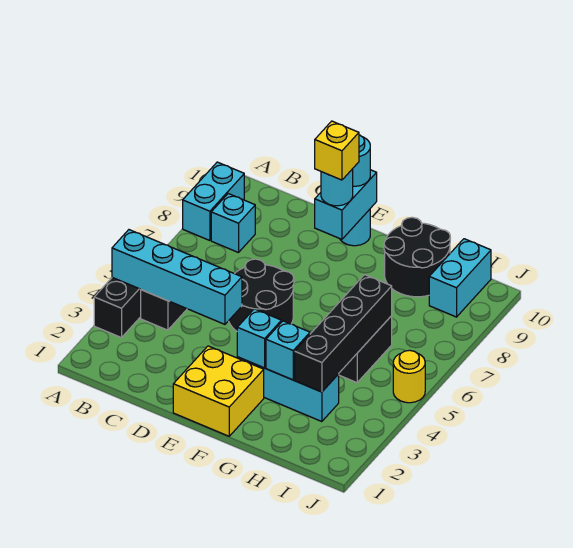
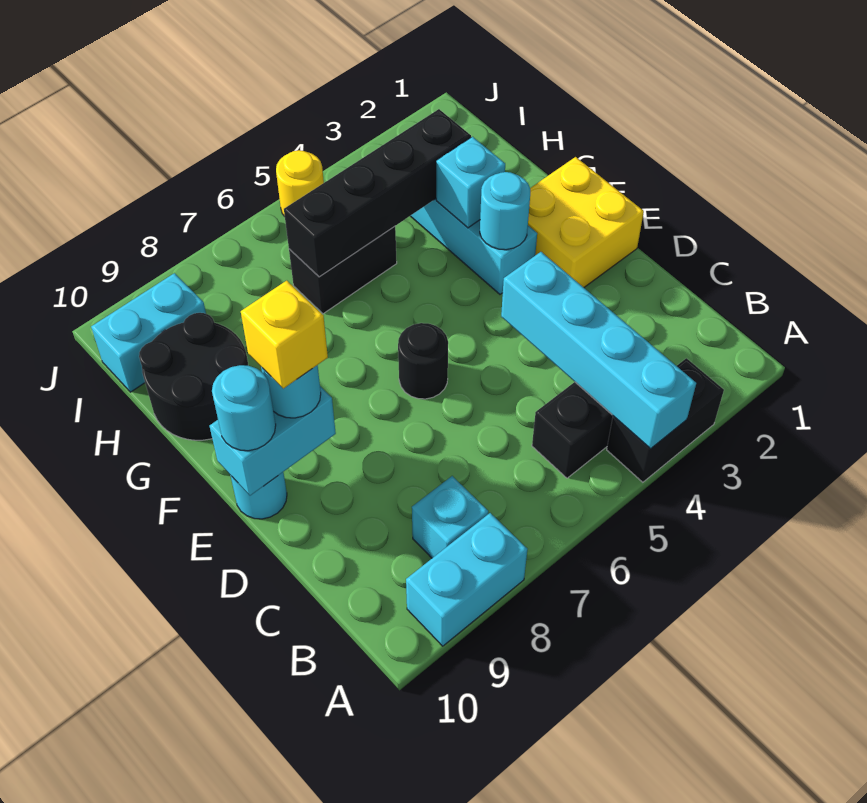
black round brick D5:E6 level 1 -> black round brick E6 level 1
cyan brick F3 level 2 -> cyan round brick F3 level 2

